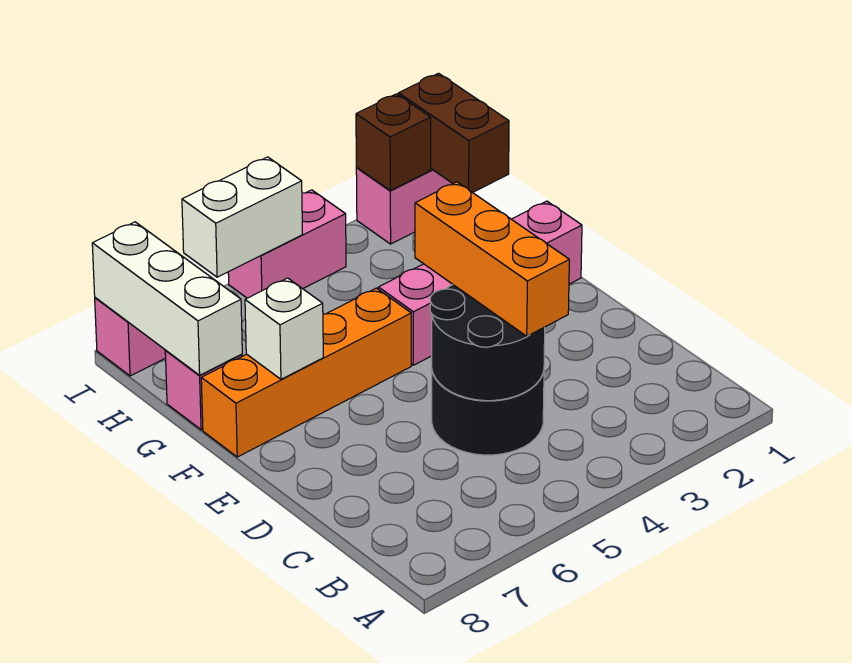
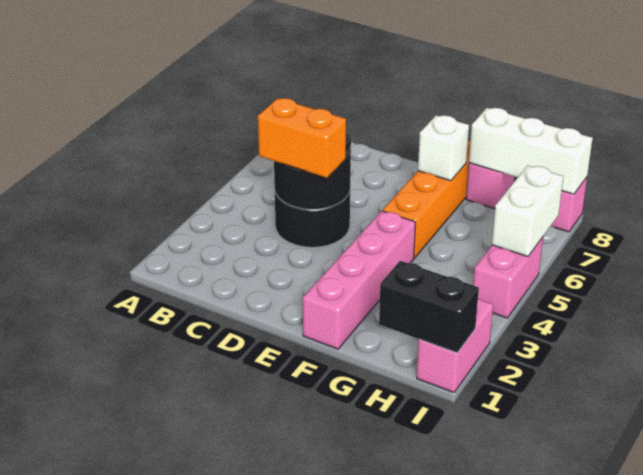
orange brick C4:E4 level 3 -> orange brick C4:D4 level 3
brown brick H1:I1 level 2 -> black brick H1:I1 level 2
brown brick I2 level 2 -> none

